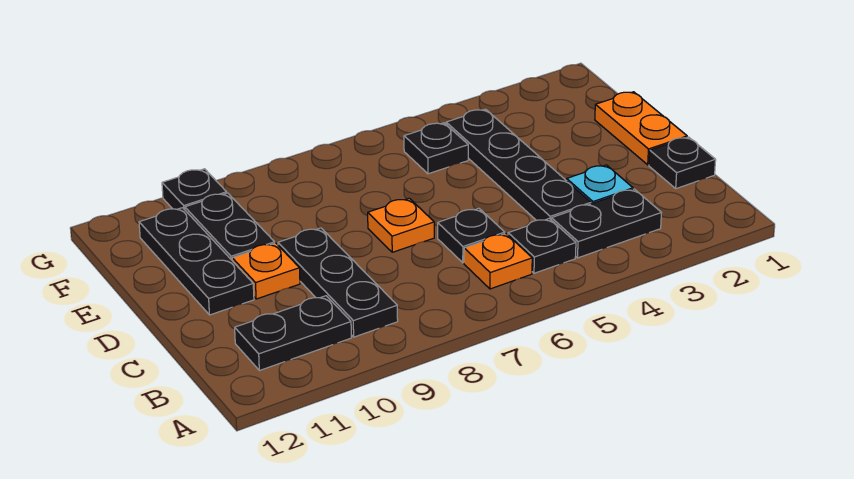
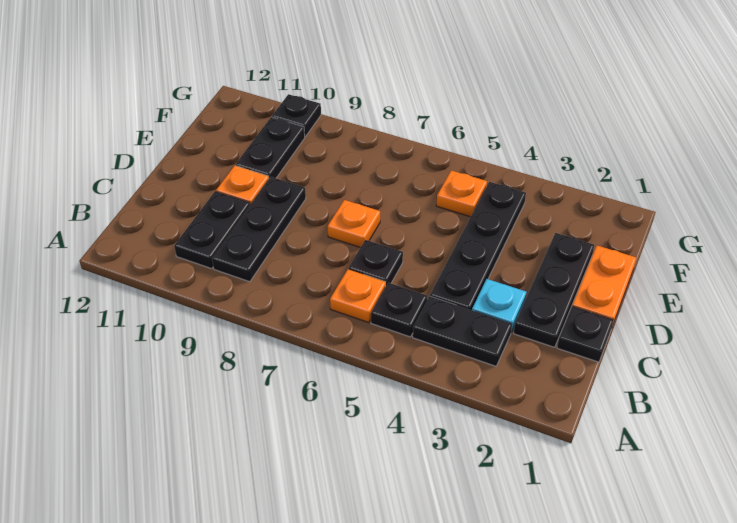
black plate B10:B11 level 1 -> black plate B10:C10 level 1
black plate D11:F11 level 1 -> black plate C2:E2 level 1
black plate F5 level 1 -> orange plate F5 level 1

